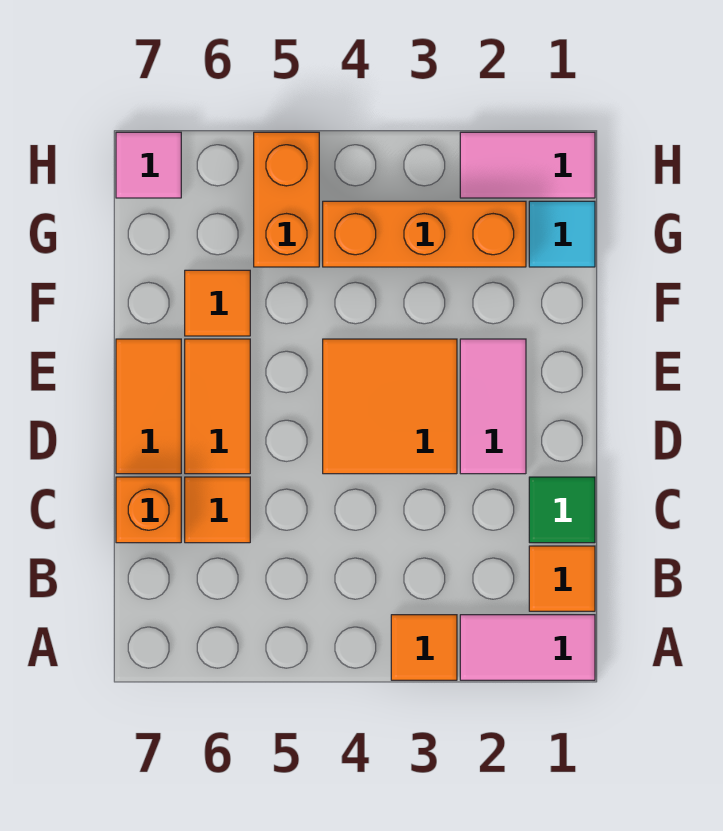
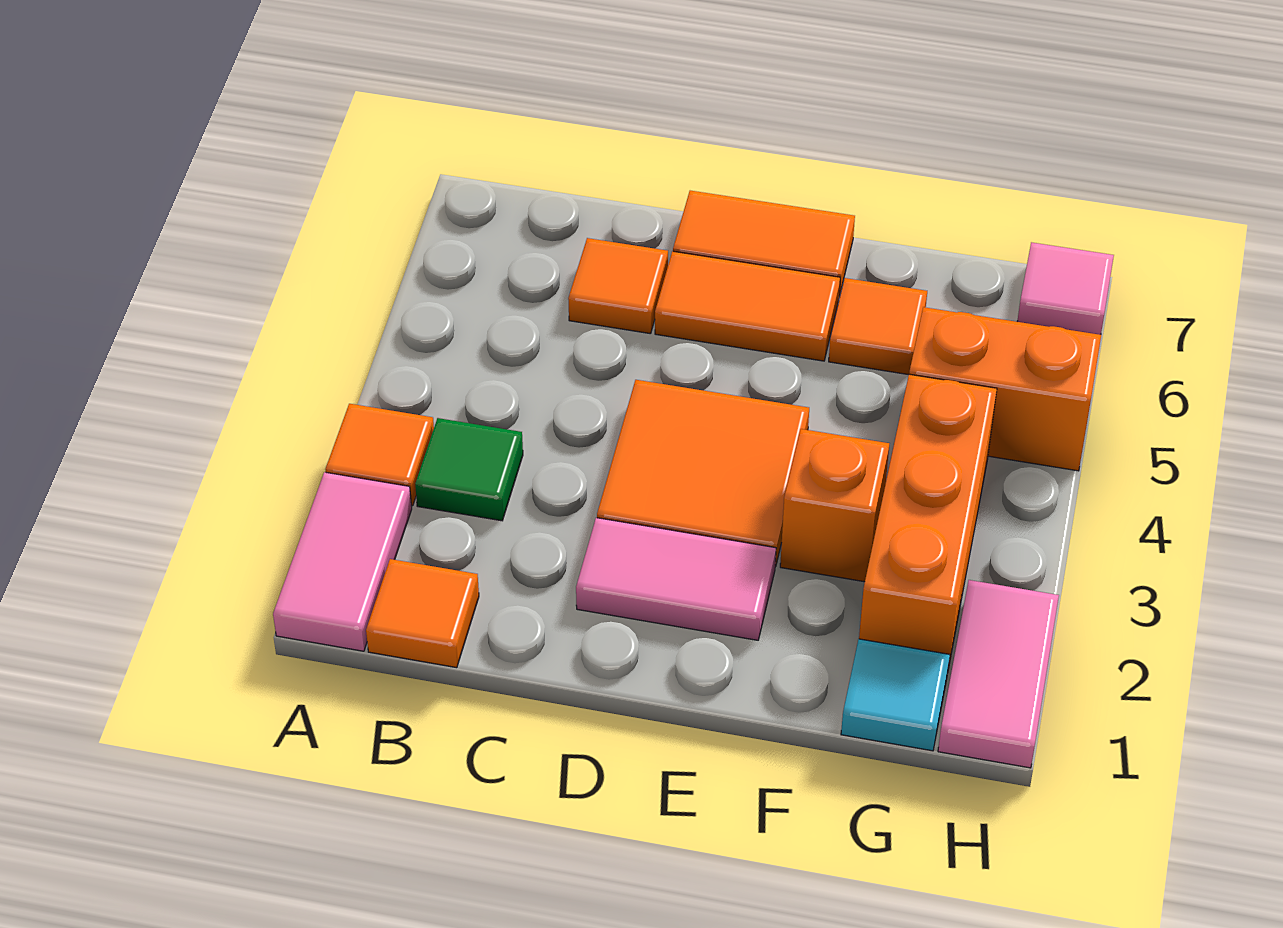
green tile C1 level 1 -> green tile B3 level 1
orange brick C7 level 1 -> orange brick F3 level 1

